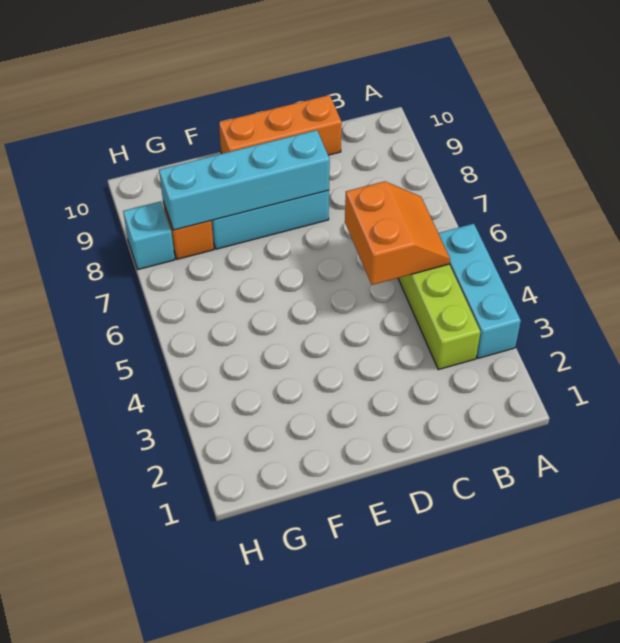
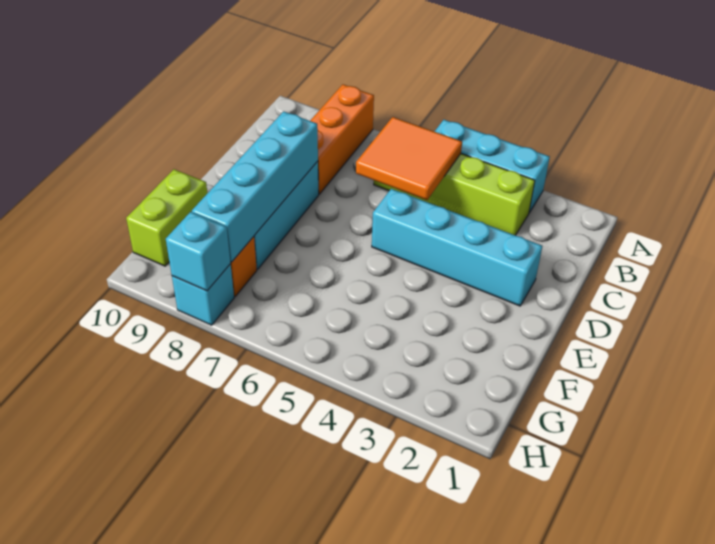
orange slope B5:C6 level 2 top C -> orange tile B5:C6 level 2
orange brick C10:E10 level 1 -> orange brick A8:C8 level 1
none -> cyan brick D2:D5 level 1
none -> lime brick F10:G10 level 1
none -> cyan brick H8 level 2

